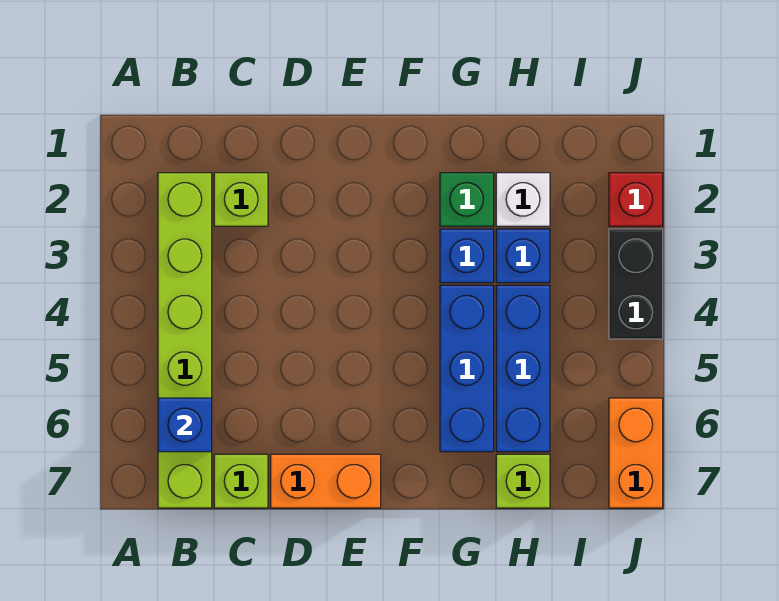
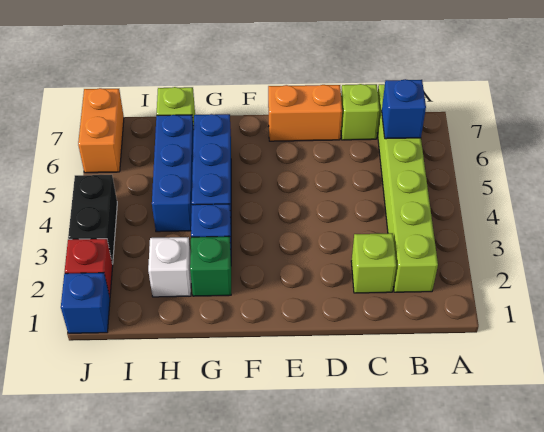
blue brick H3 level 1 -> blue brick J1 level 1

